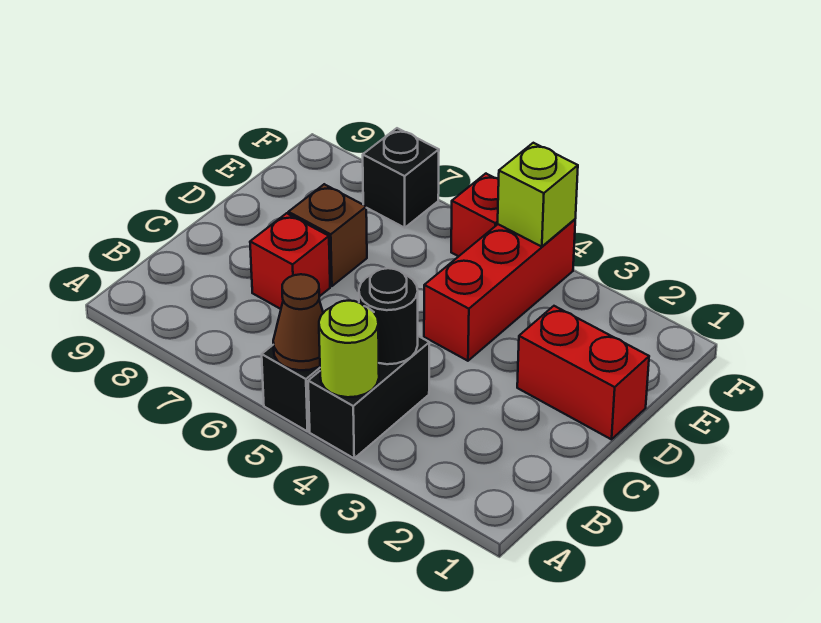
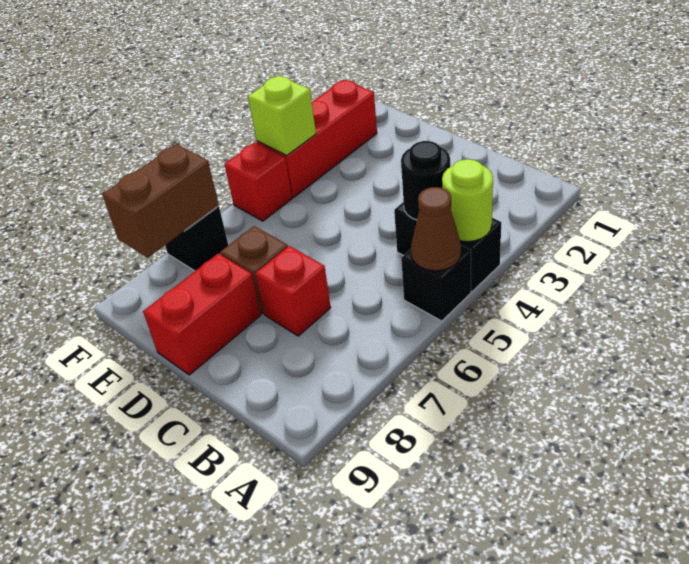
red brick D1:D2 level 1 -> red brick D8:D9 level 1
red brick D4:F4 level 1 -> red brick F2:F4 level 1
none -> brown brick F7:F8 level 2

